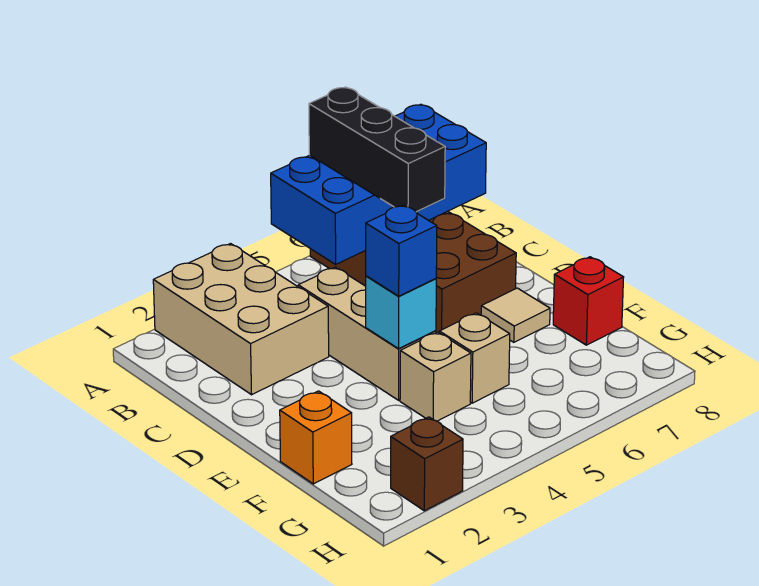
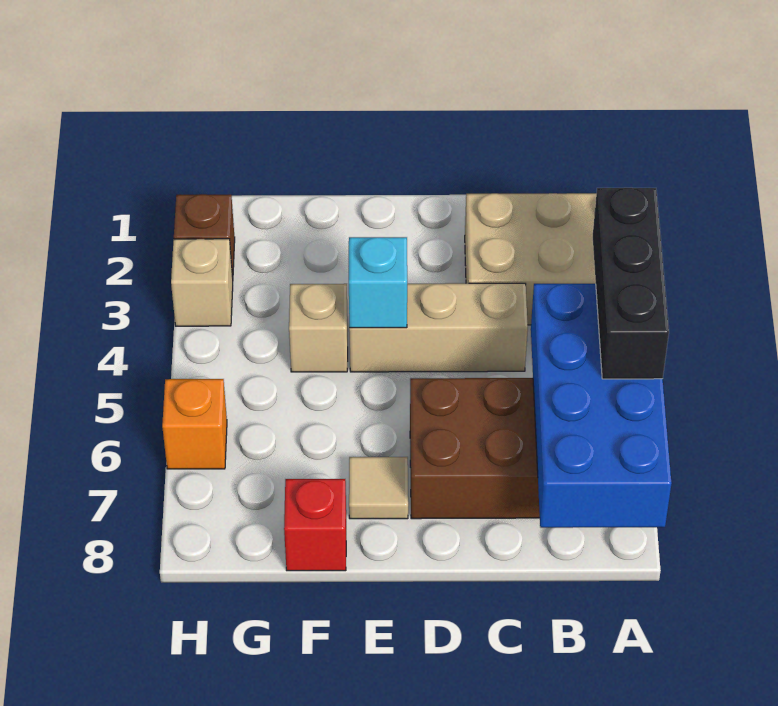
black brick A6:C6 level 3 -> black brick A4:A6 level 3
blue brick E4 level 3 -> none
orange brick F1 level 1 -> orange brick H6 level 1
tan brick F5 level 1 -> tan brick H3 level 1

